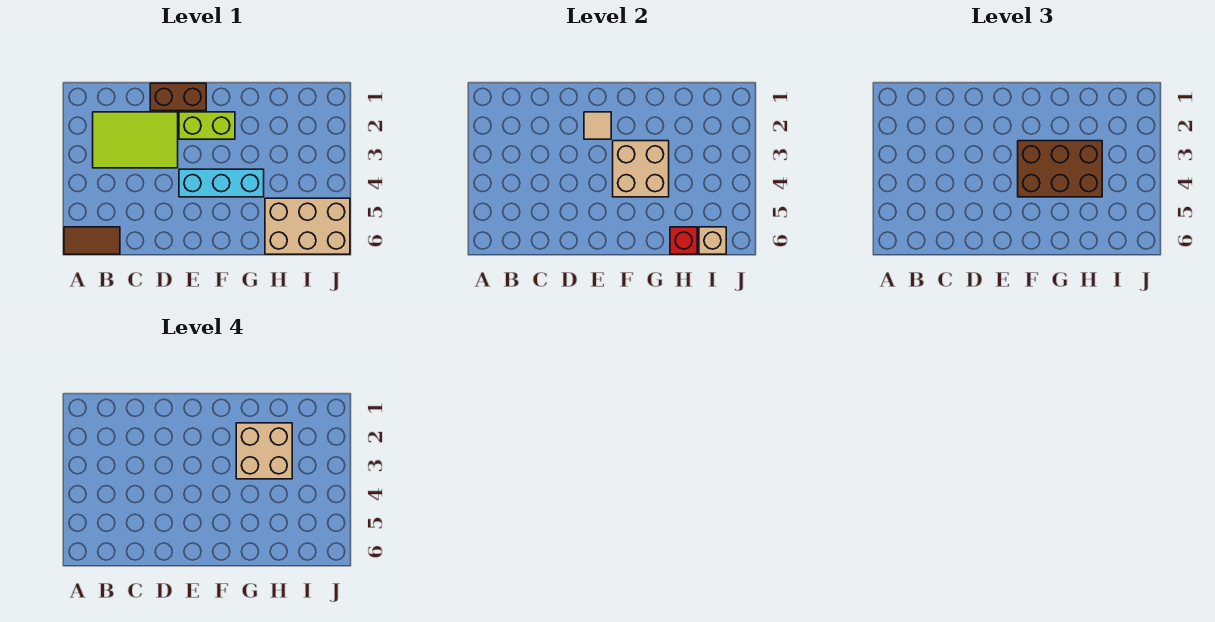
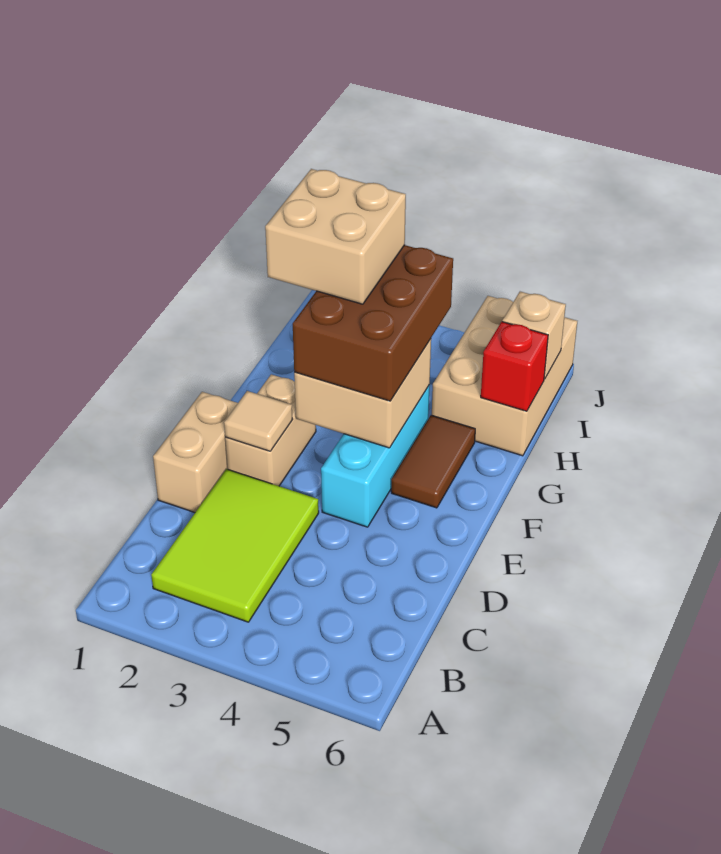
brown tile A6:B6 level 1 -> brown tile F5:G5 level 1
brown brick D1:E1 level 1 -> tan brick D1:E1 level 1
lime brick E2:F2 level 1 -> tan brick E2:F2 level 1

